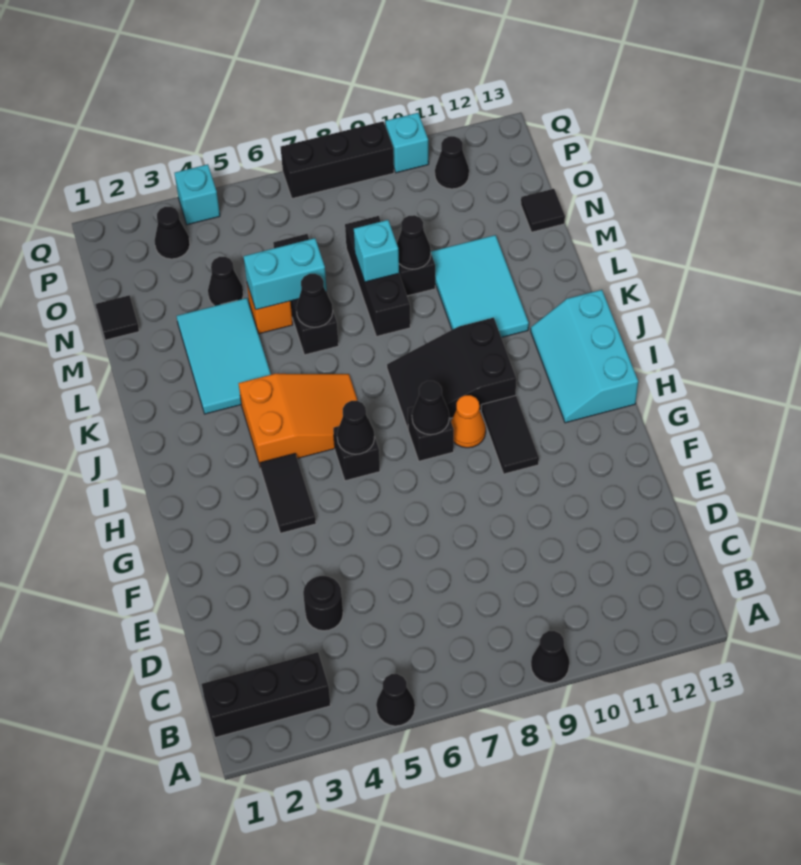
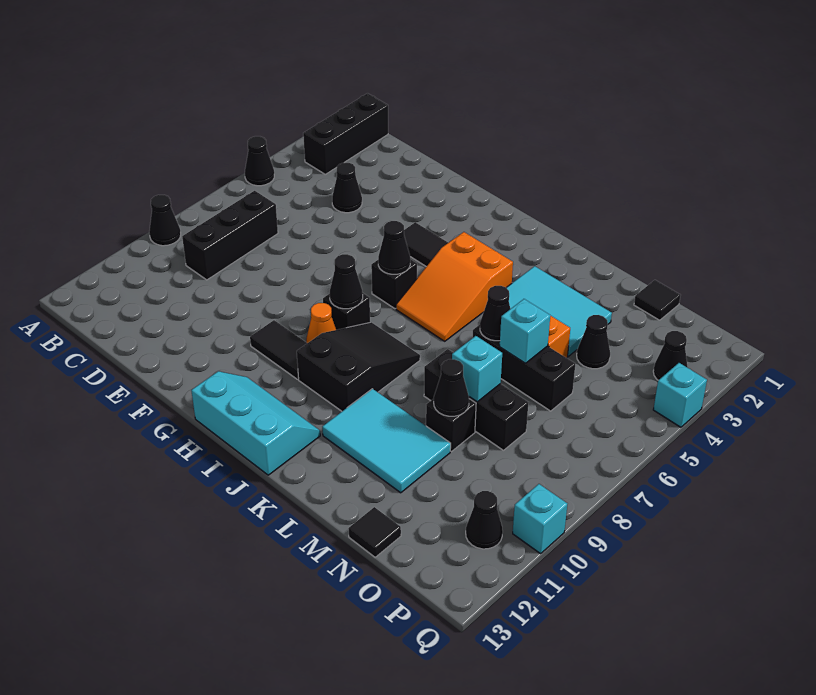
black round brick D4 level 1 -> black cone D4 level 1
cyan brick M5:M6 level 2 -> cyan brick M6 level 2
black brick Q7:Q9 level 1 -> black brick C7:C9 level 1

